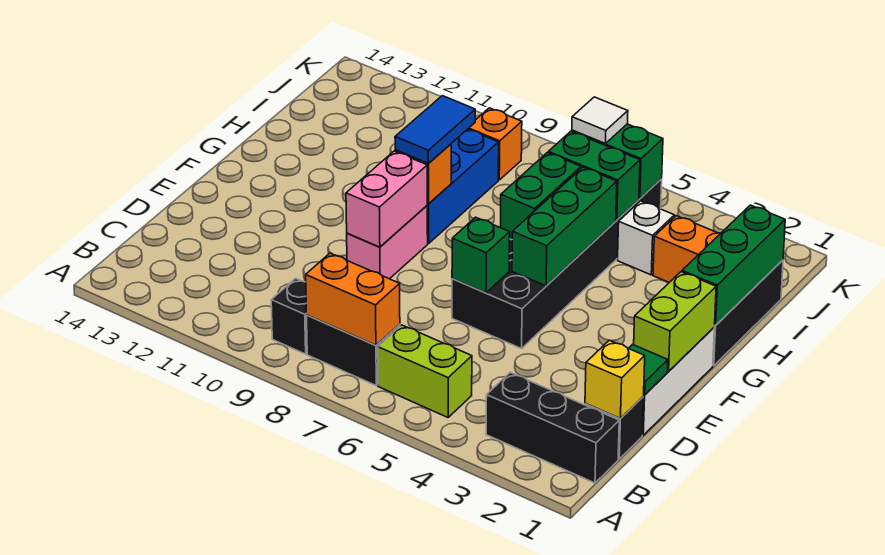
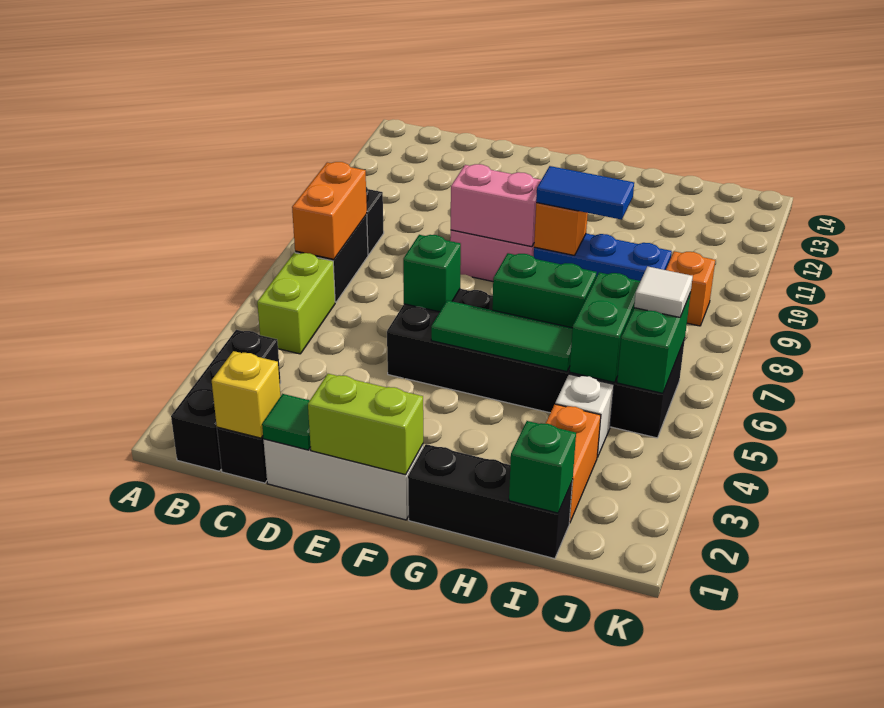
green brick F5:H5 level 2 -> green tile F5:H5 level 2
green brick G1:I1 level 2 -> green brick I1 level 2

